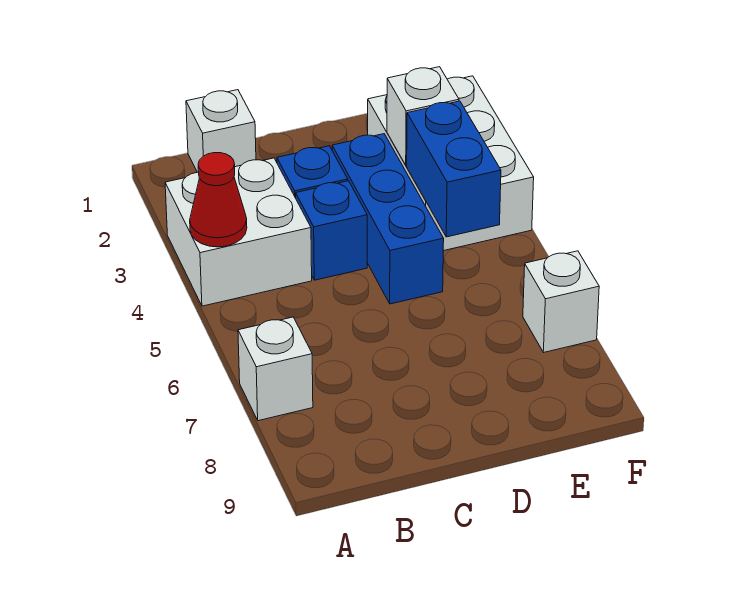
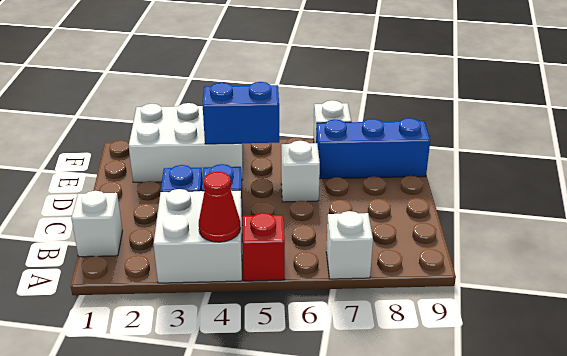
none -> red brick A5 level 1
blue brick D3:D5 level 1 -> blue brick E7:E9 level 1
white brick E3 level 2 -> white brick D6 level 1

